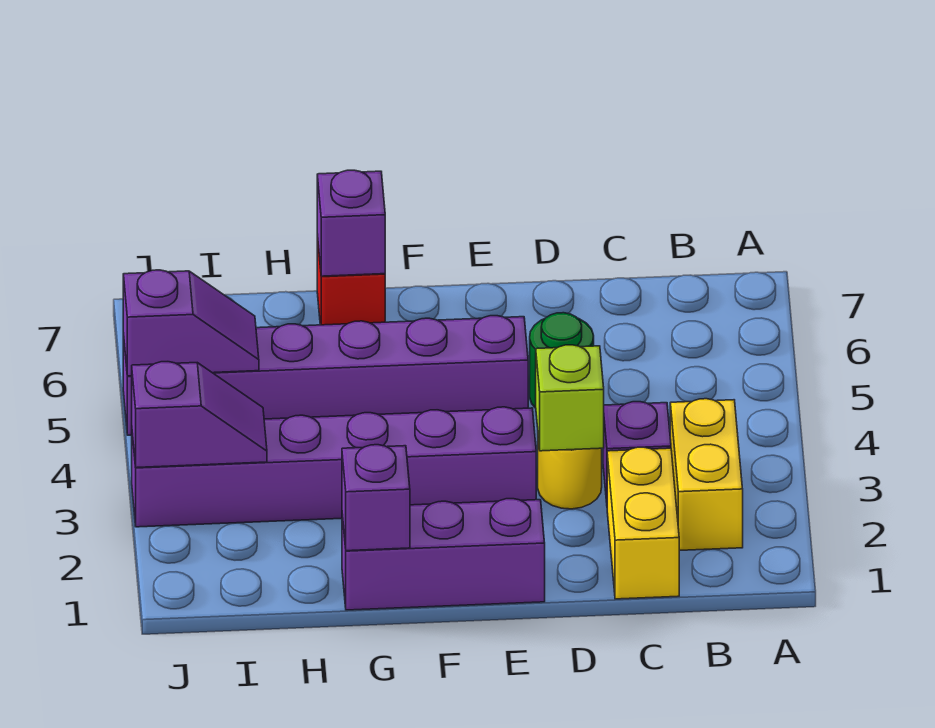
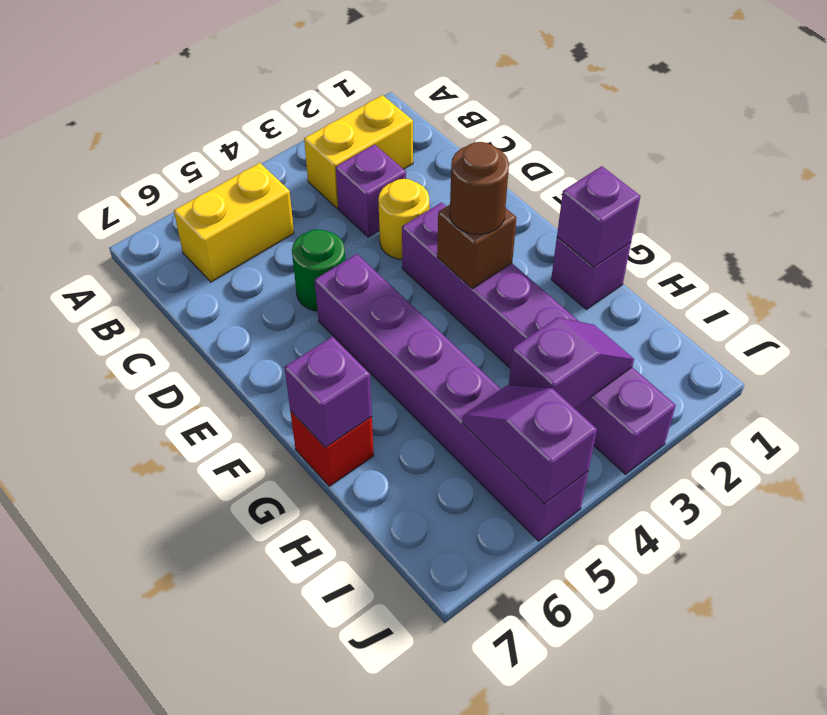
yellow brick C1:C2 level 1 -> yellow brick B5:B6 level 1
lime brick D3 level 2 -> none
purple brick E1:G1 level 1 -> purple brick G1 level 1
none -> brown brick F3 level 2
none -> brown round brick F3 level 3
purple slope I3:J3 level 2 top J -> purple slope I3:I4 level 2 top 4

